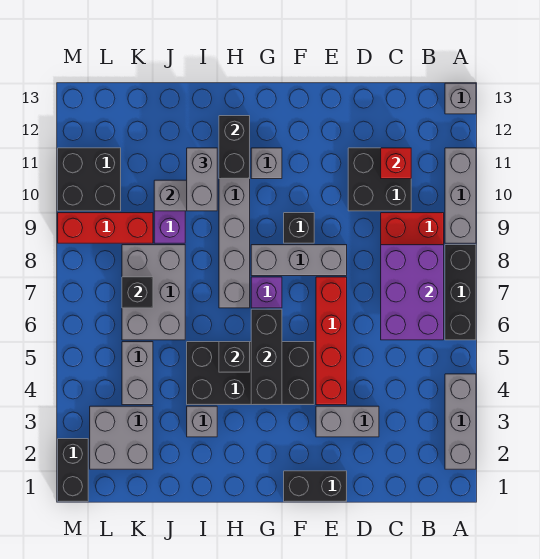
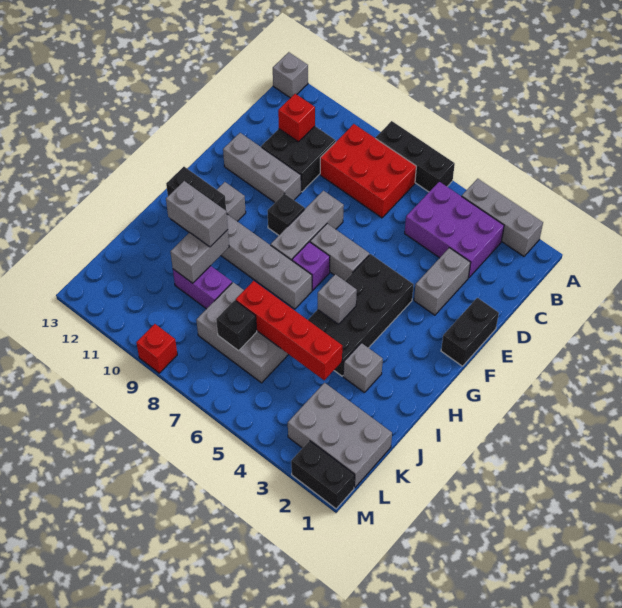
grey brick A9:A11 level 1 -> grey brick E10:E12 level 1
purple brick B6:C8 level 2 -> purple brick B3:C5 level 1
red brick E4:E7 level 1 -> red brick J4:J7 level 2
black brick G4:G6 level 2 -> none
black brick H5 level 2 -> grey brick H5 level 2
grey brick K2:L3 level 1 -> grey brick K1:L3 level 1
grey brick K4:K5 level 1 -> grey brick F6:F7 level 1
red brick K9:M9 level 1 -> red brick M9 level 1
black brick L10:M11 level 1 -> none

